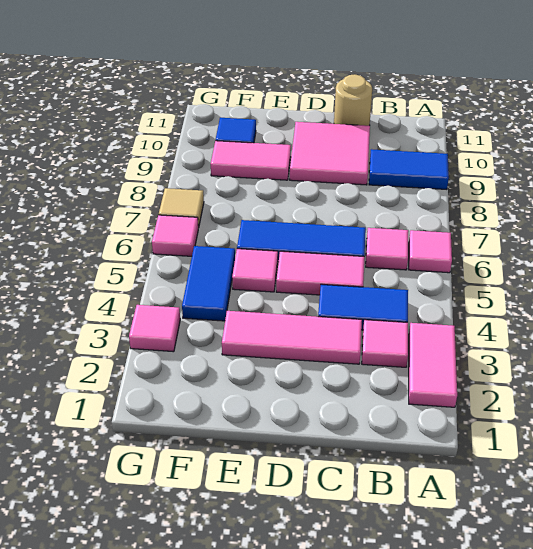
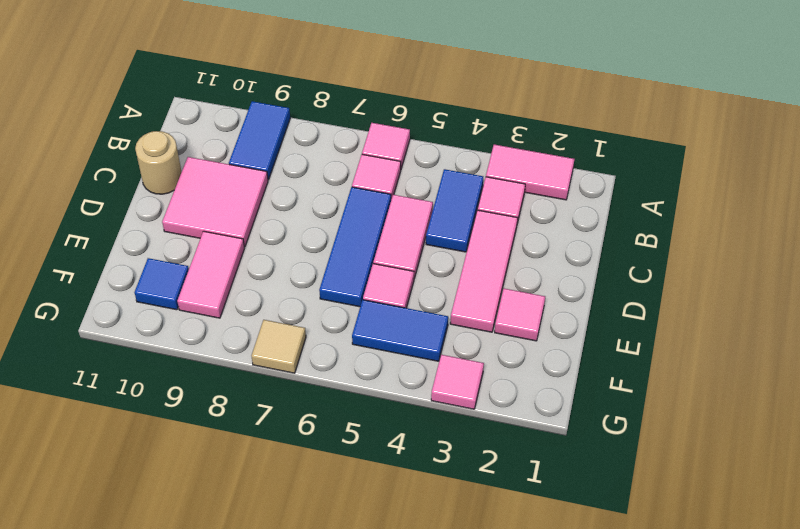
pink tile G6 level 1 -> pink tile E2 level 1

